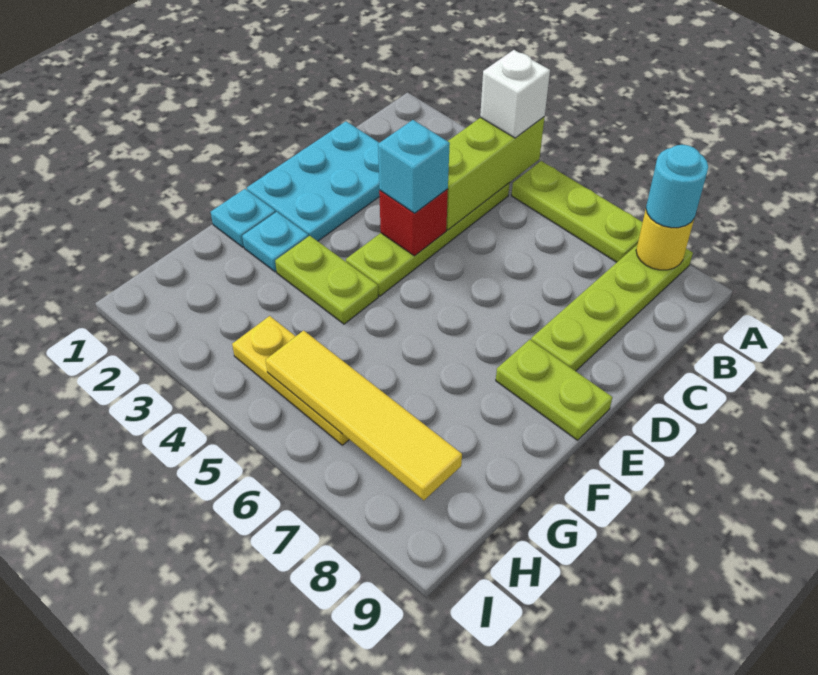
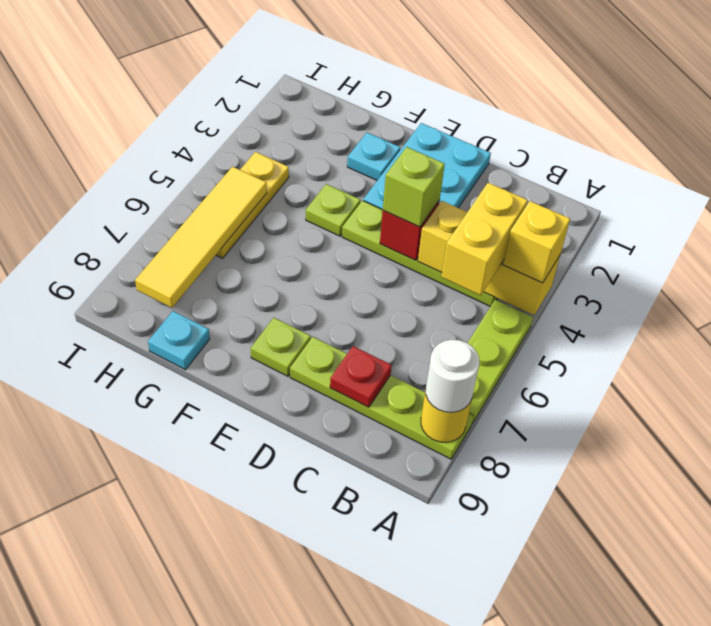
lime brick A4:C4 level 2 -> yellow brick A4:C4 level 2
white brick A4 level 3 -> yellow brick A4 level 3
cyan round brick A8 level 3 -> white round brick A8 level 3
none -> yellow brick B4:B5 level 3
cyan plate C1:E2 level 1 -> cyan plate D1:E3 level 1
none -> red plate C8 level 2
cyan brick D4 level 3 -> lime brick D4 level 3
lime plate E8:E9 level 1 -> lime plate E8 level 1
cyan plate F1 level 1 -> cyan plate G9 level 1
lime plate F3:F4 level 1 -> lime plate F4 level 1

